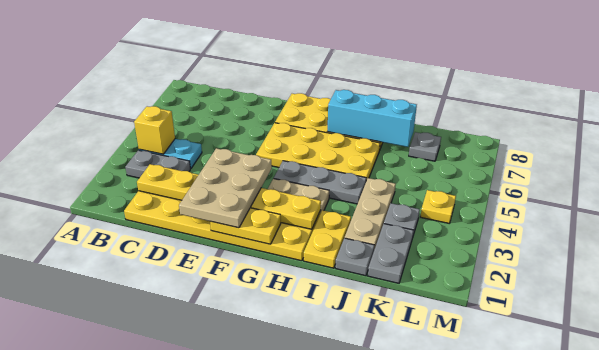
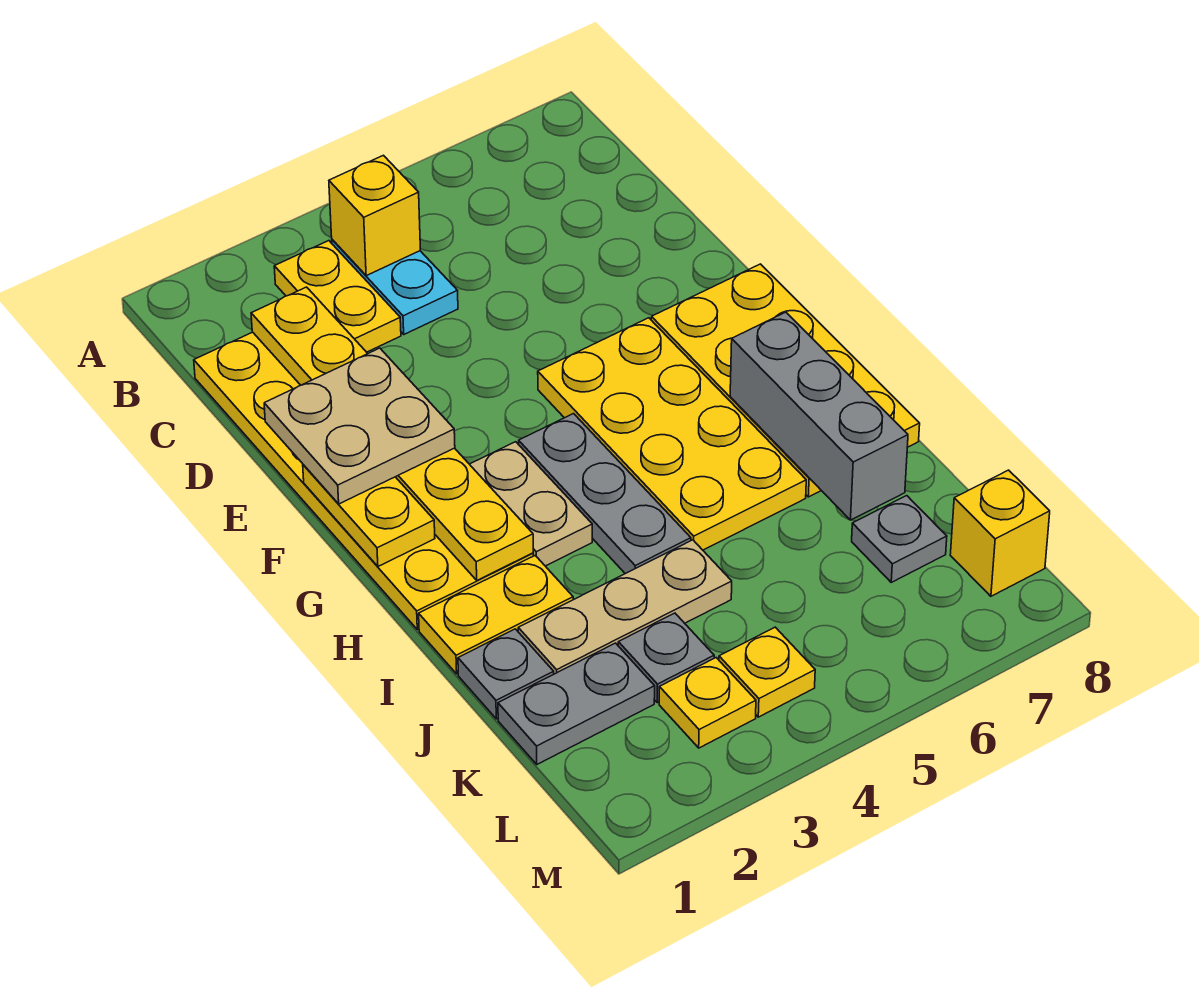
grey plate B3:C3 level 1 -> yellow plate B3:C3 level 1
tan plate E1:F3 level 3 -> tan plate E1:F2 level 3
cyan brick H7:J7 level 2 -> grey brick H7:J7 level 2
none -> yellow plate L3 level 1
none -> yellow brick L8 level 1

